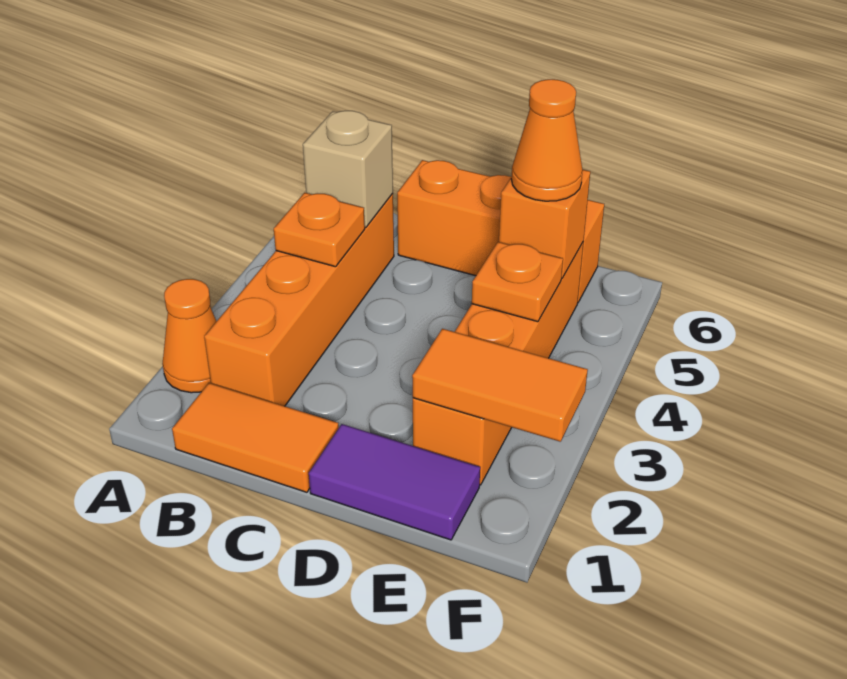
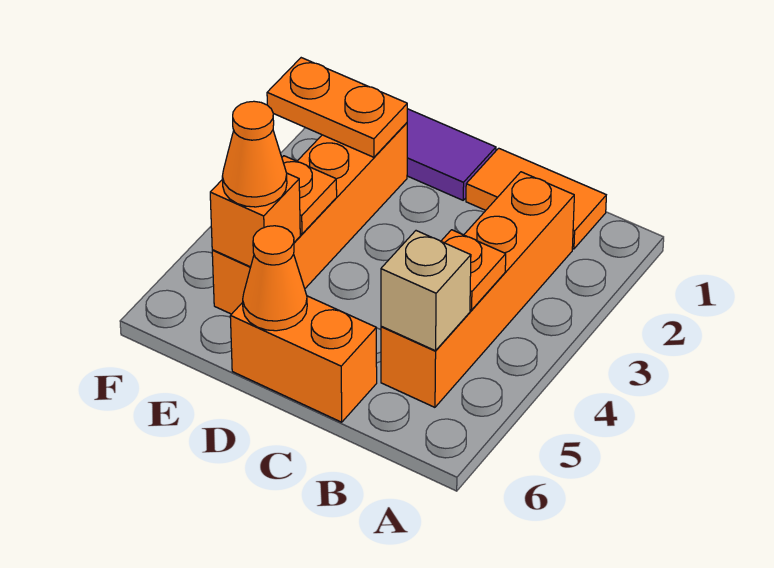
orange cone A2 level 1 -> orange cone D6 level 2
orange brick C6:E6 level 1 -> orange brick C6:D6 level 1
orange tile E2:F2 level 2 -> orange plate E2:F2 level 2

